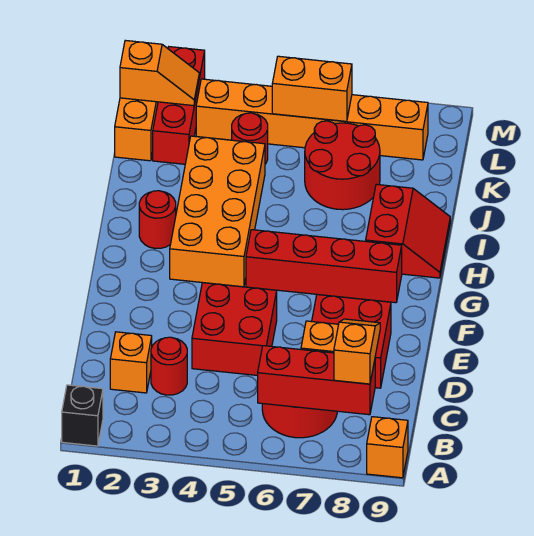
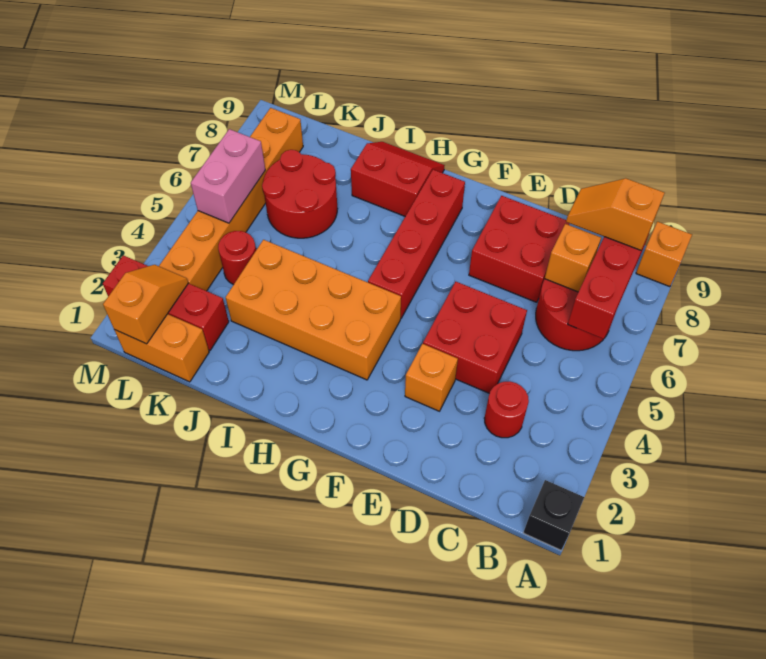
orange brick C2 level 1 -> orange brick E3 level 1
red round brick H2 level 1 -> none
orange brick L5:L6 level 2 -> pink brick L5:L6 level 2

